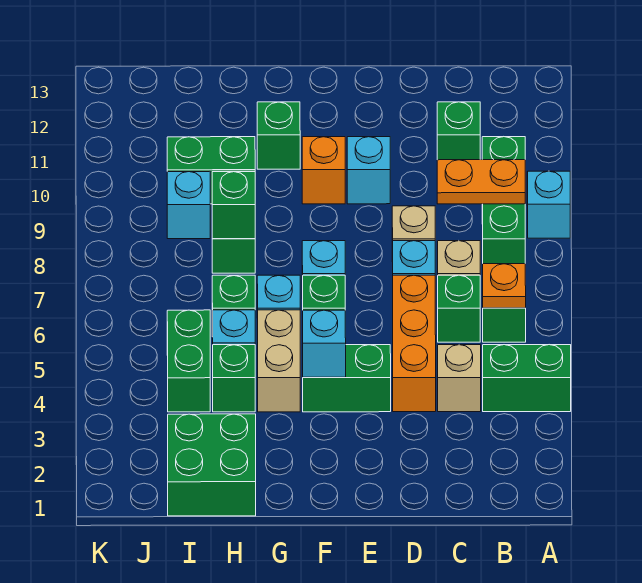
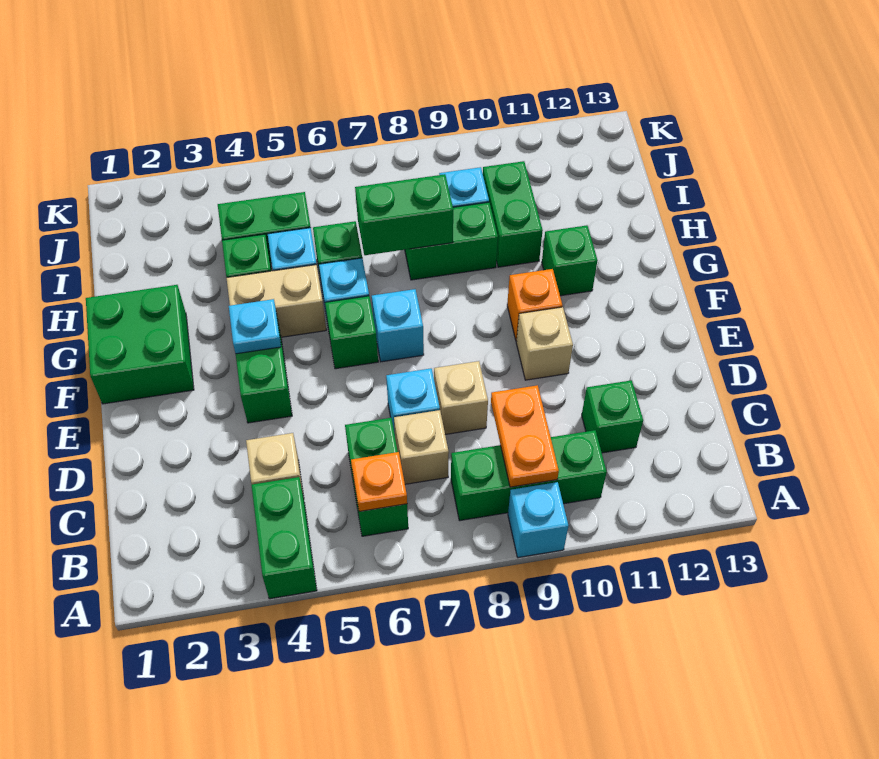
orange brick D4:D6 level 1 -> none
cyan brick E10 level 1 -> tan brick E10 level 1
cyan brick F4 level 2 -> cyan plate F4 level 2
green brick H1:I2 level 1 -> green brick F1:G2 level 1
green brick H8 level 2 -> green brick H7:H8 level 2

